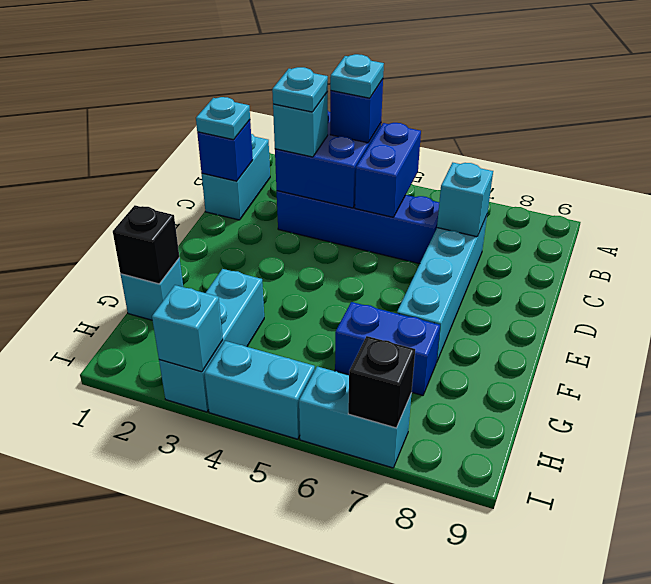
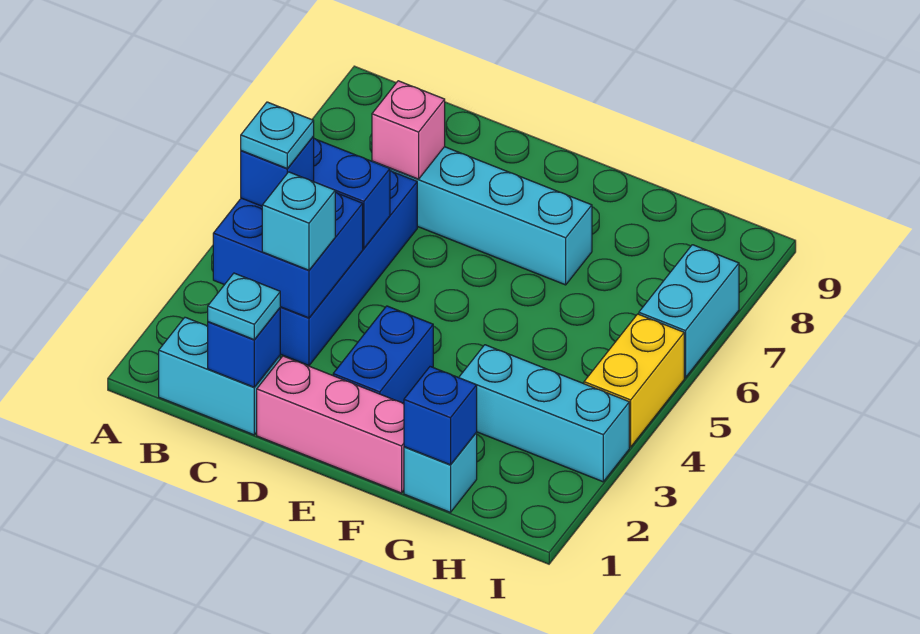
cyan plate C3 level 4 -> none
cyan brick C7 level 2 -> pink brick C7 level 2
none -> pink brick D1:F1 level 1
black brick G1 level 2 -> blue brick G1 level 2
blue brick G6:G7 level 1 -> blue brick E2:E3 level 1
cyan brick I3 level 2 -> none
cyan brick I4:I5 level 1 -> yellow brick I4:I5 level 1
black brick I7 level 2 -> none

